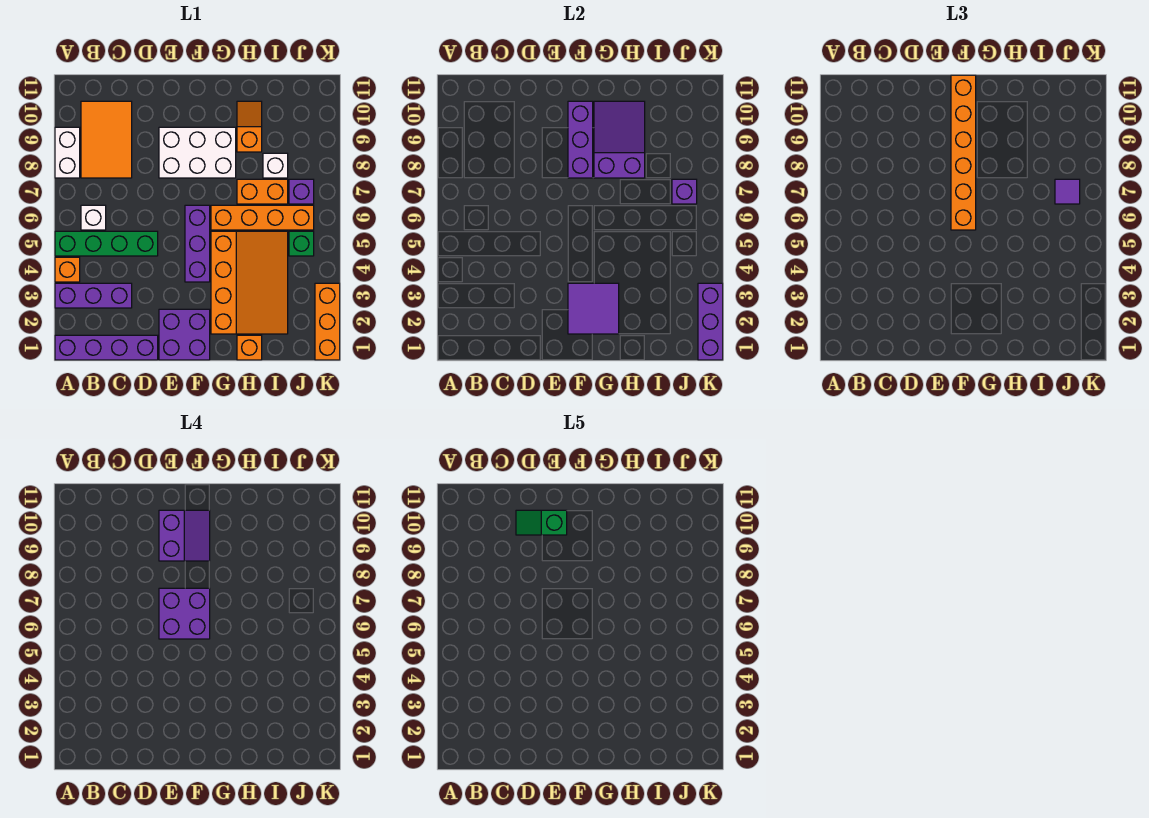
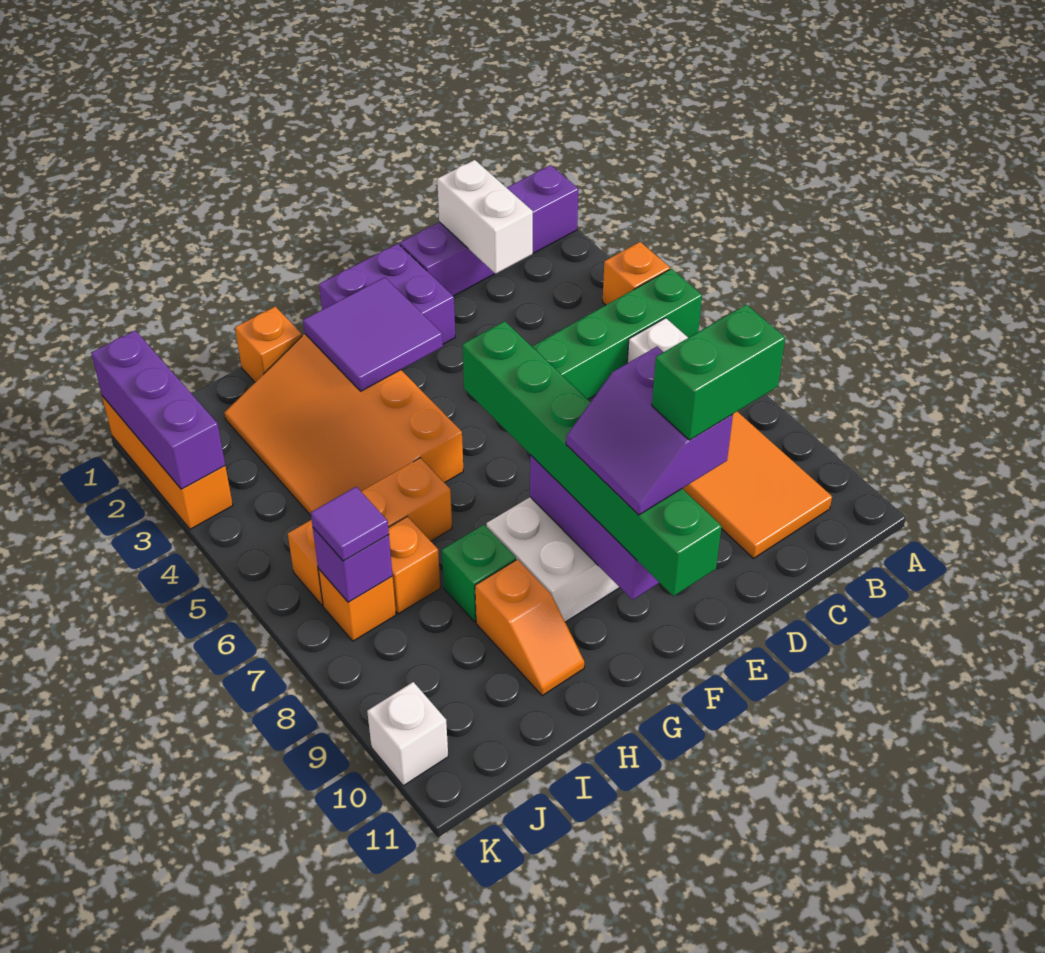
purple brick A3:C3 level 1 -> none
white brick A8:A9 level 1 -> white brick C1:C2 level 2
green slope D10:E10 level 5 top E -> green brick D10:E10 level 5
purple brick E6:F7 level 4 -> none
purple brick F4:F6 level 1 -> none
orange brick F6:F11 level 3 -> green brick F6:F11 level 3
orange brick G6:J6 level 1 -> orange brick H6:J6 level 1
purple slope G8:H10 level 2 top 8 -> none
orange brick H7:I7 level 1 -> orange brick I7 level 1
white brick I8 level 1 -> white brick K10 level 1
green brick J5 level 1 -> green brick H8 level 1
purple brick J7 level 1 -> orange brick J7 level 1

